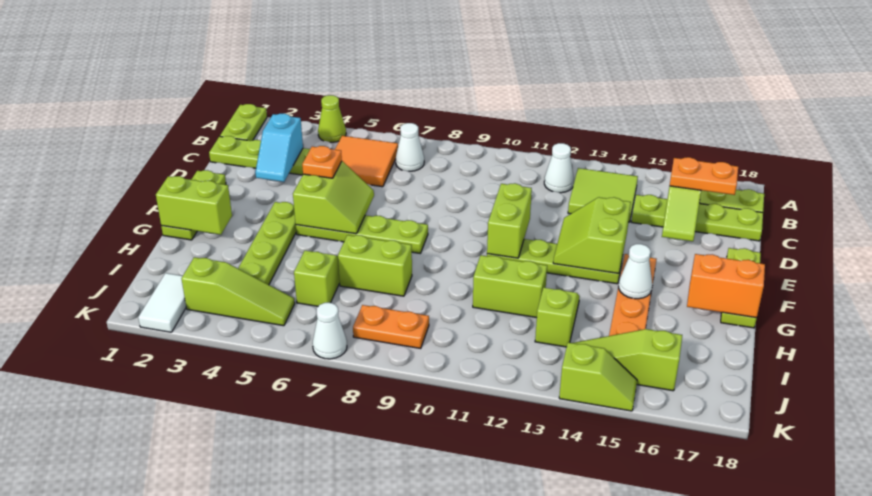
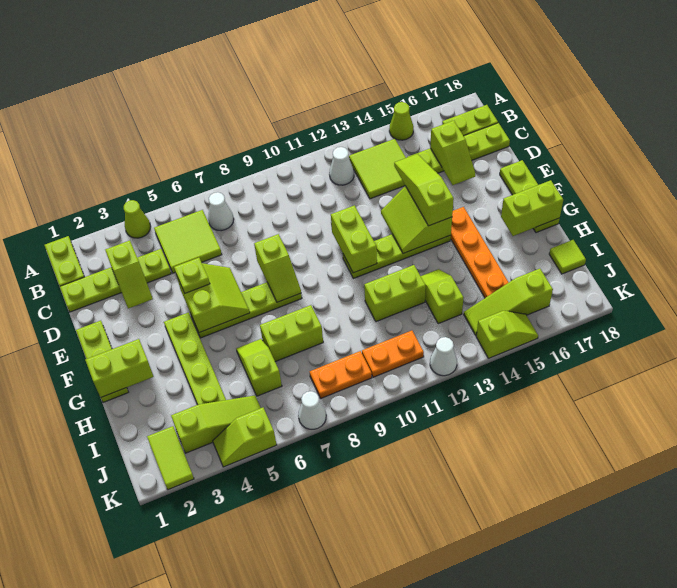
none -> lime cone A15 level 1
orange tile B5:C6 level 1 -> lime tile B5:C6 level 1
cyan slope C3:D3 level 2 top C -> lime slope C3:D3 level 2 top C
orange plate C16:C17 level 3 -> orange plate J10:J11 level 1
none -> lime slope D14:F14 level 3 top F
orange plate E5 level 3 -> lime plate E5 level 3
none -> lime slope E8:F8 level 2 top E
white cone G15 level 2 -> white cone K12 level 1
orange brick G17:G18 level 2 -> lime brick G17:G18 level 2
none -> lime tile I18 level 1
white tile J2:K2 level 1 -> lime tile J2:K2 level 1
none -> lime slope K4:K5 level 1 top 5

